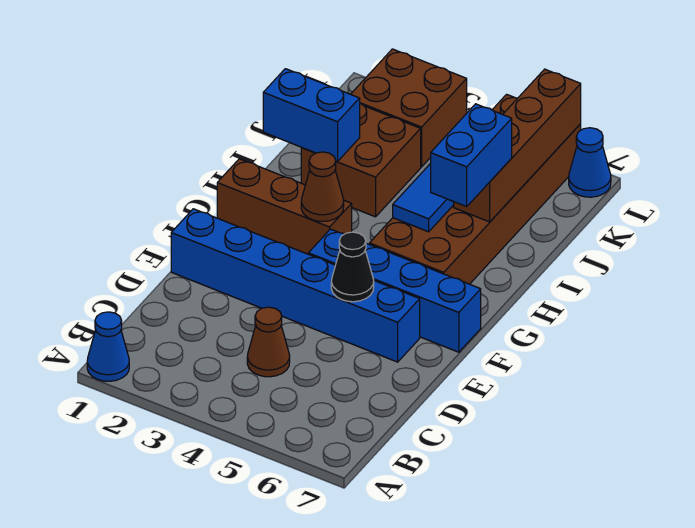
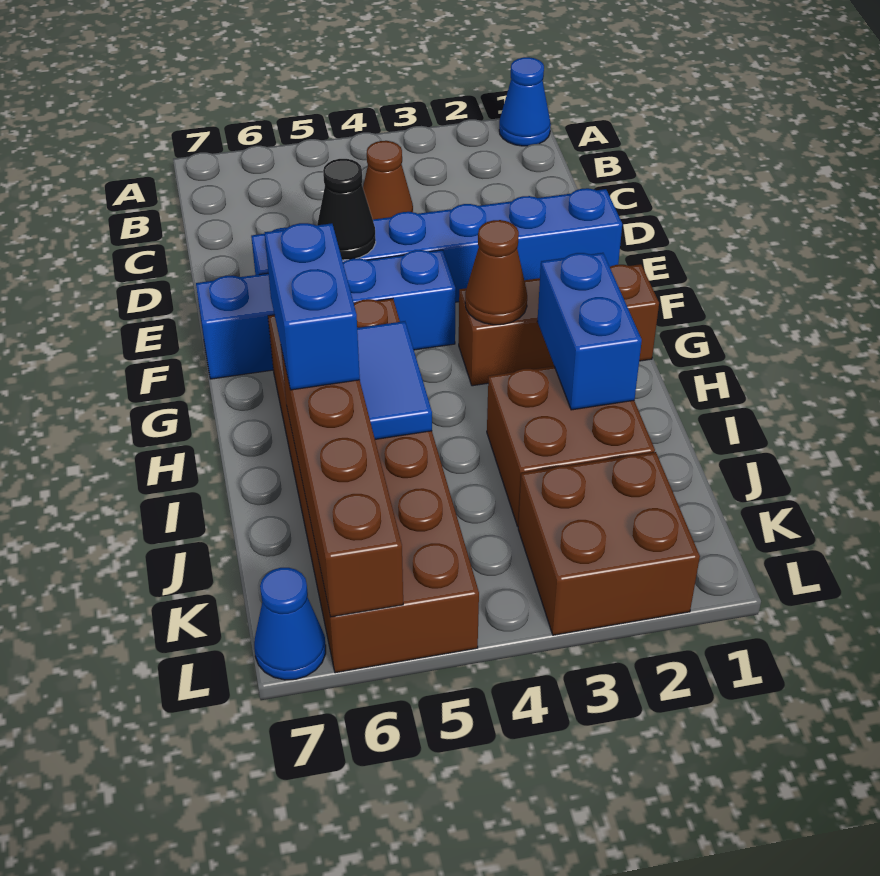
blue brick I1:I2 level 2 -> blue brick H2:I2 level 2

